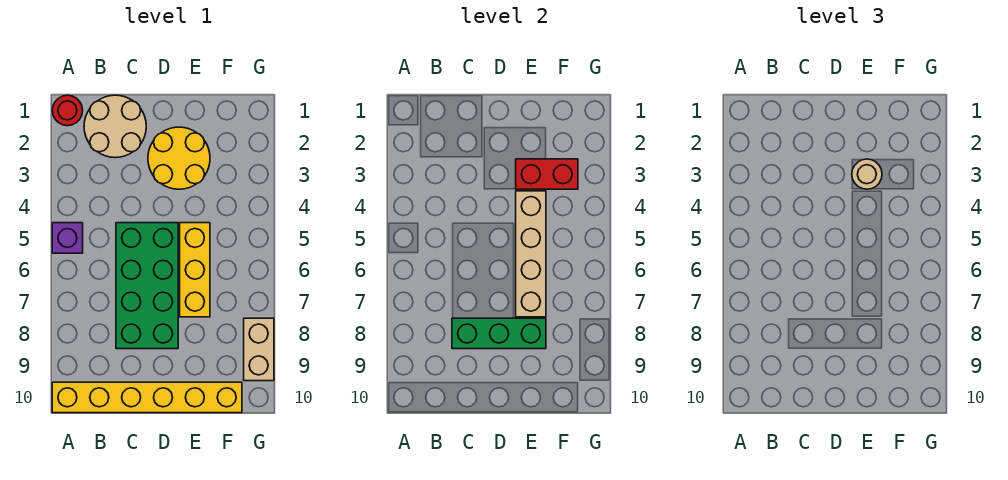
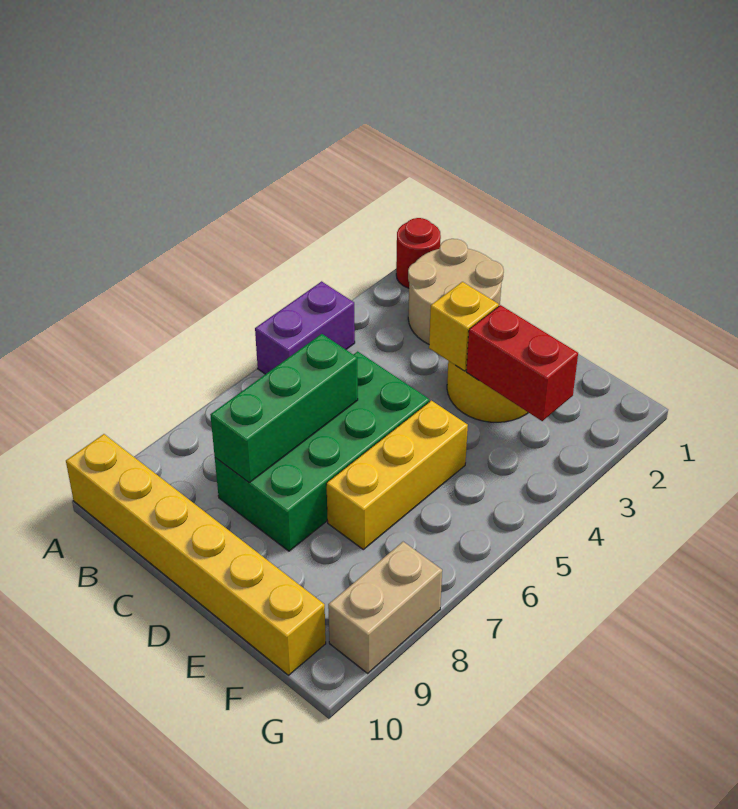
purple brick A5 level 1 -> purple brick A4:A5 level 1
green brick C8:E8 level 2 -> green brick C6:C8 level 2
none -> yellow brick D3 level 2
tan round brick E3 level 3 -> none
tan brick E4:E7 level 2 -> none

